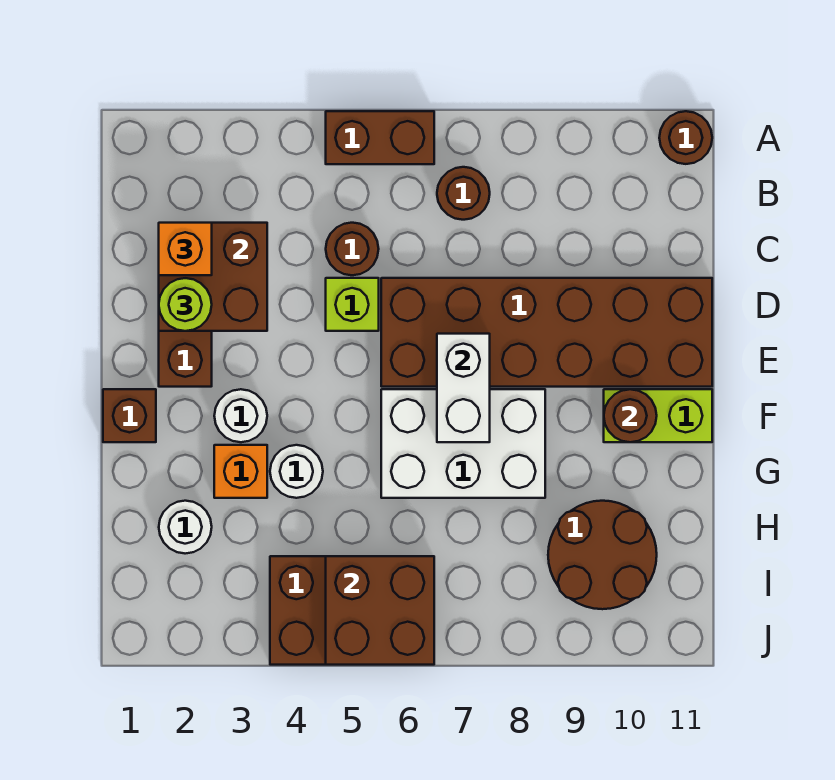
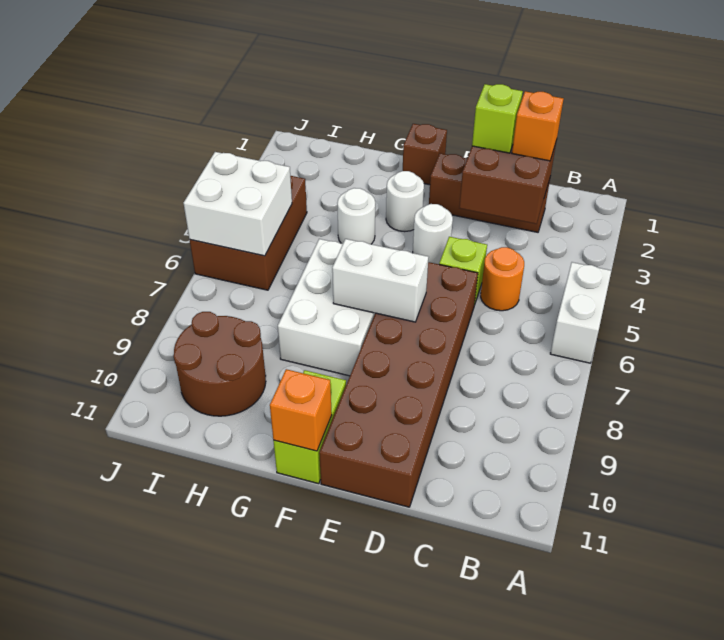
brown brick A5:A6 level 1 -> white brick A5:A6 level 1
brown round brick A11 level 1 -> none
brown round brick B7 level 1 -> none
brown round brick C5 level 1 -> orange round brick C5 level 1
lime round brick D2 level 3 -> lime brick D2 level 3
brown round brick F10 level 2 -> none
orange brick G3 level 1 -> orange brick F11 level 2
white round brick H2 level 1 -> white round brick E4 level 1
brown brick I5:J6 level 2 -> white brick I5:J6 level 2

